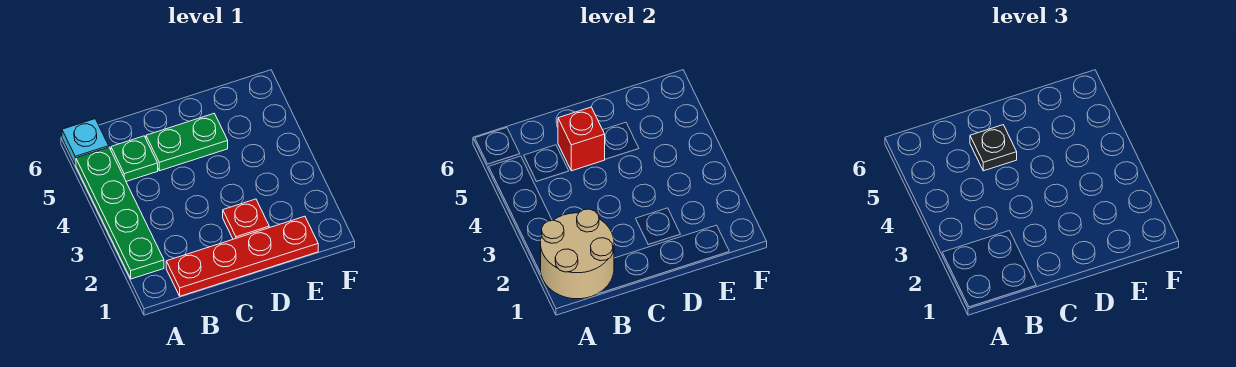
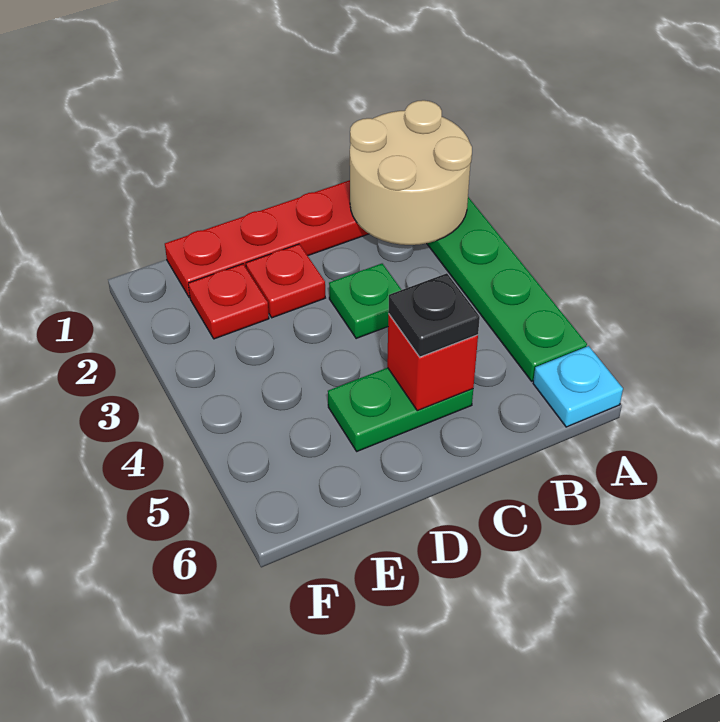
green plate B5 level 1 -> green plate C3 level 1
none -> red plate E2 level 1

